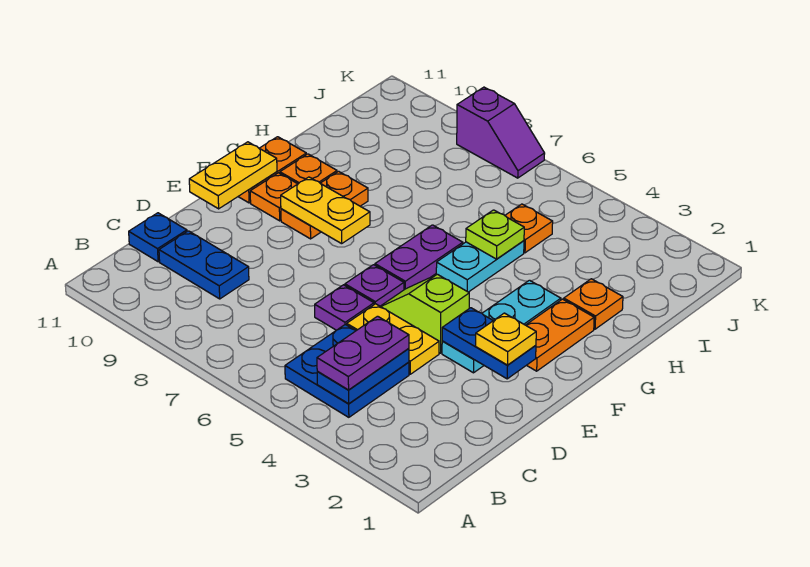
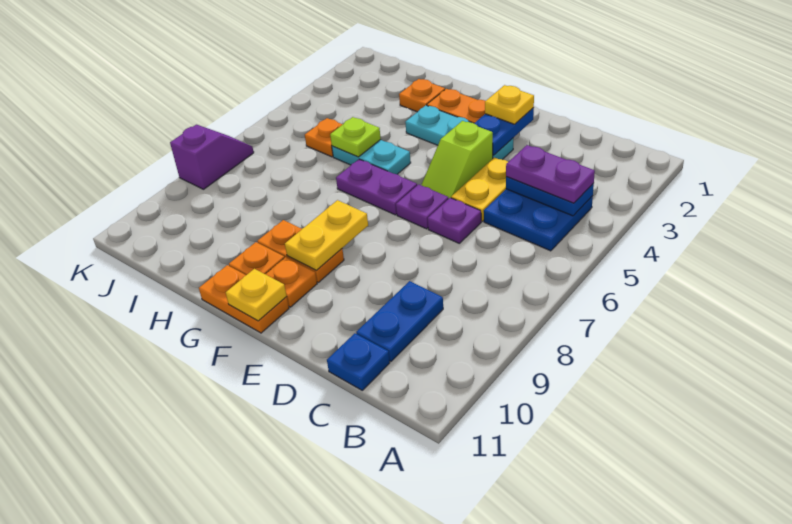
yellow plate E11:F11 level 2 -> yellow plate F11 level 2

